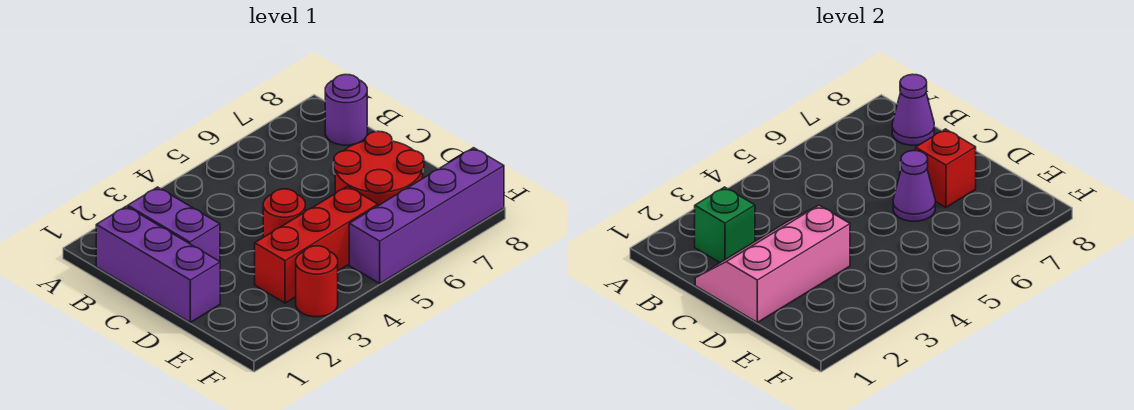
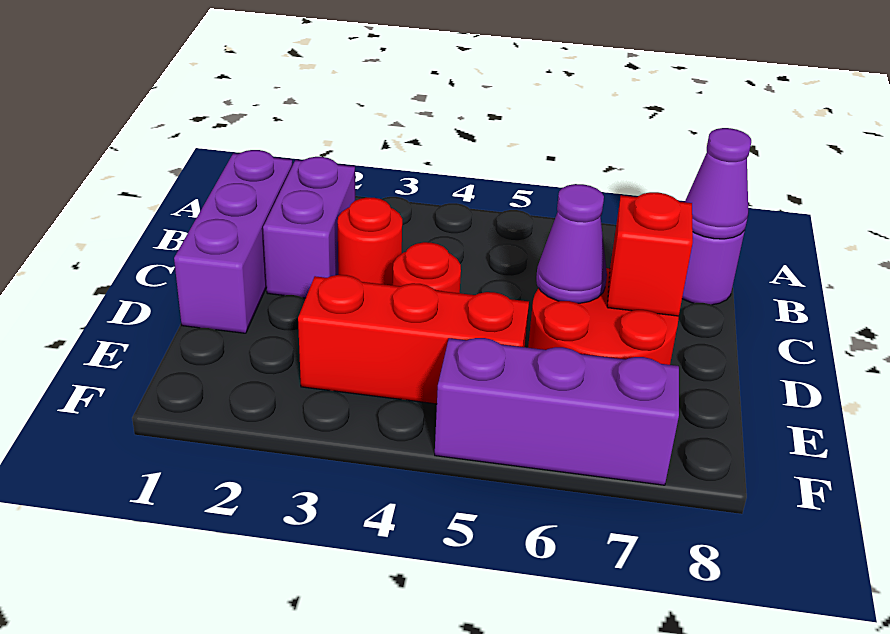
green brick B2 level 2 -> none
pink slope C1:D3 level 2 top D -> none
red round brick F3 level 1 -> red round brick C3 level 1
purple brick F5:F8 level 1 -> purple brick F5:F7 level 1

